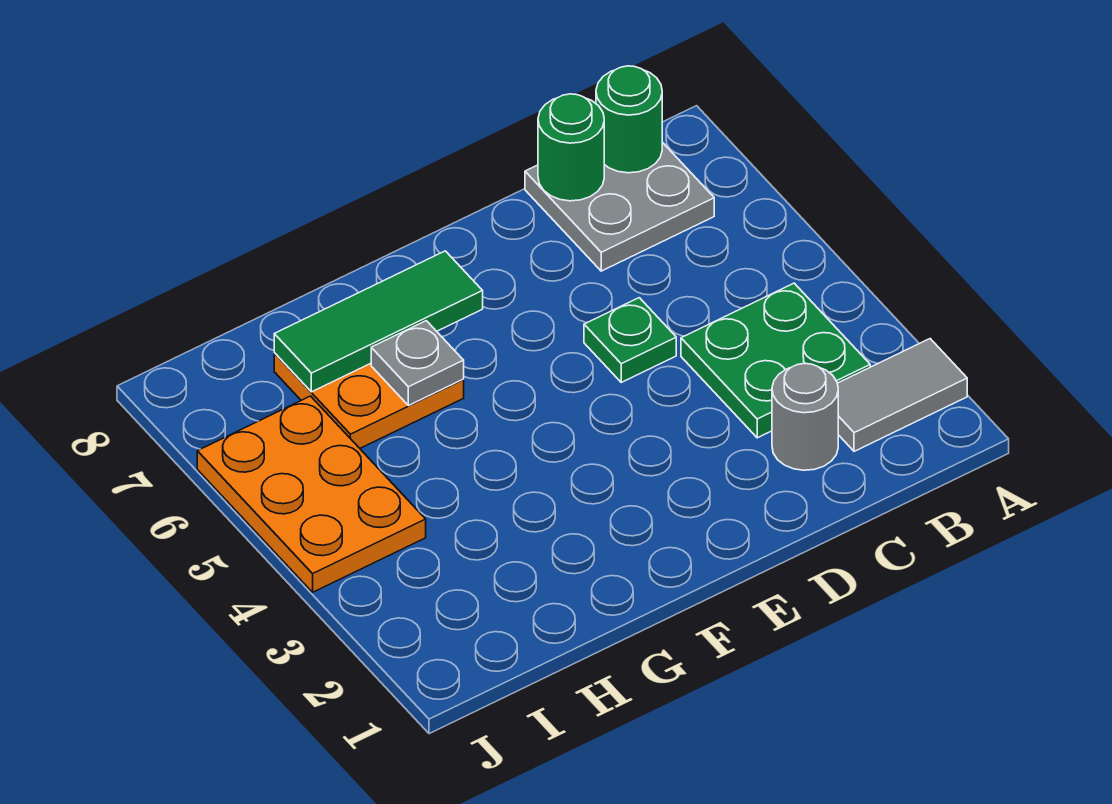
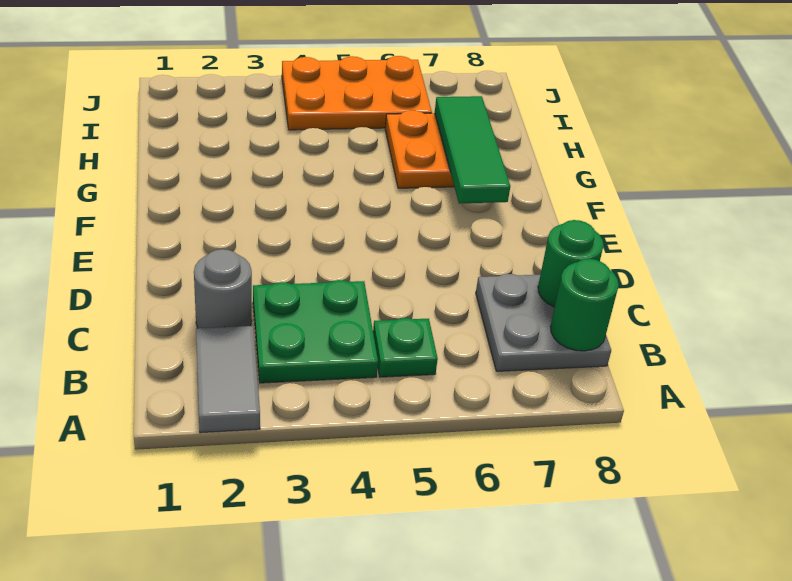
green plate D5 level 1 -> green plate B5 level 1
grey plate G6 level 2 -> none

